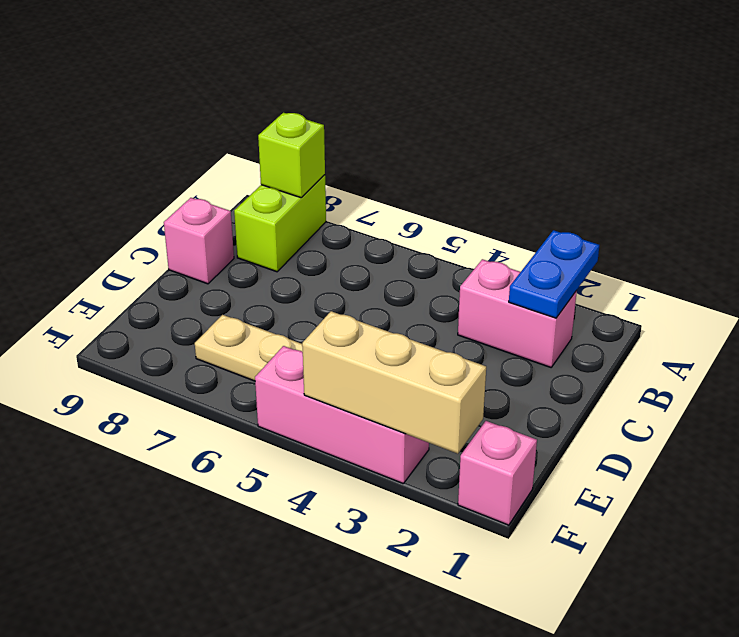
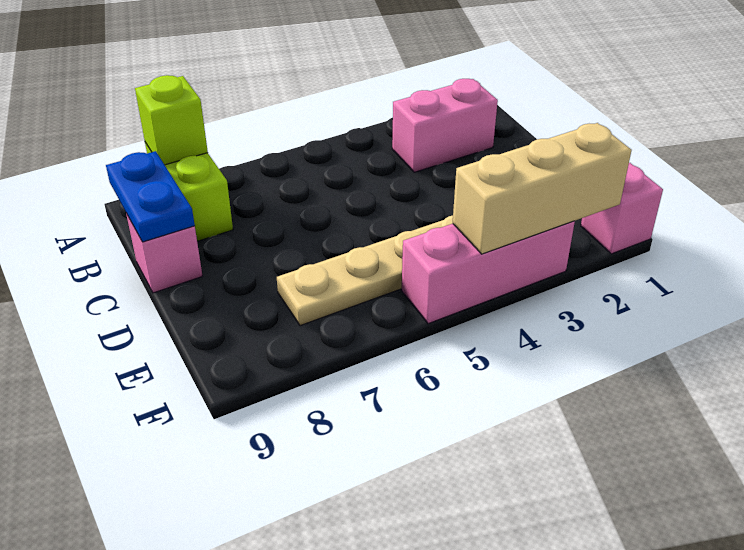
blue plate A2:B2 level 2 -> blue plate B9:C9 level 2

